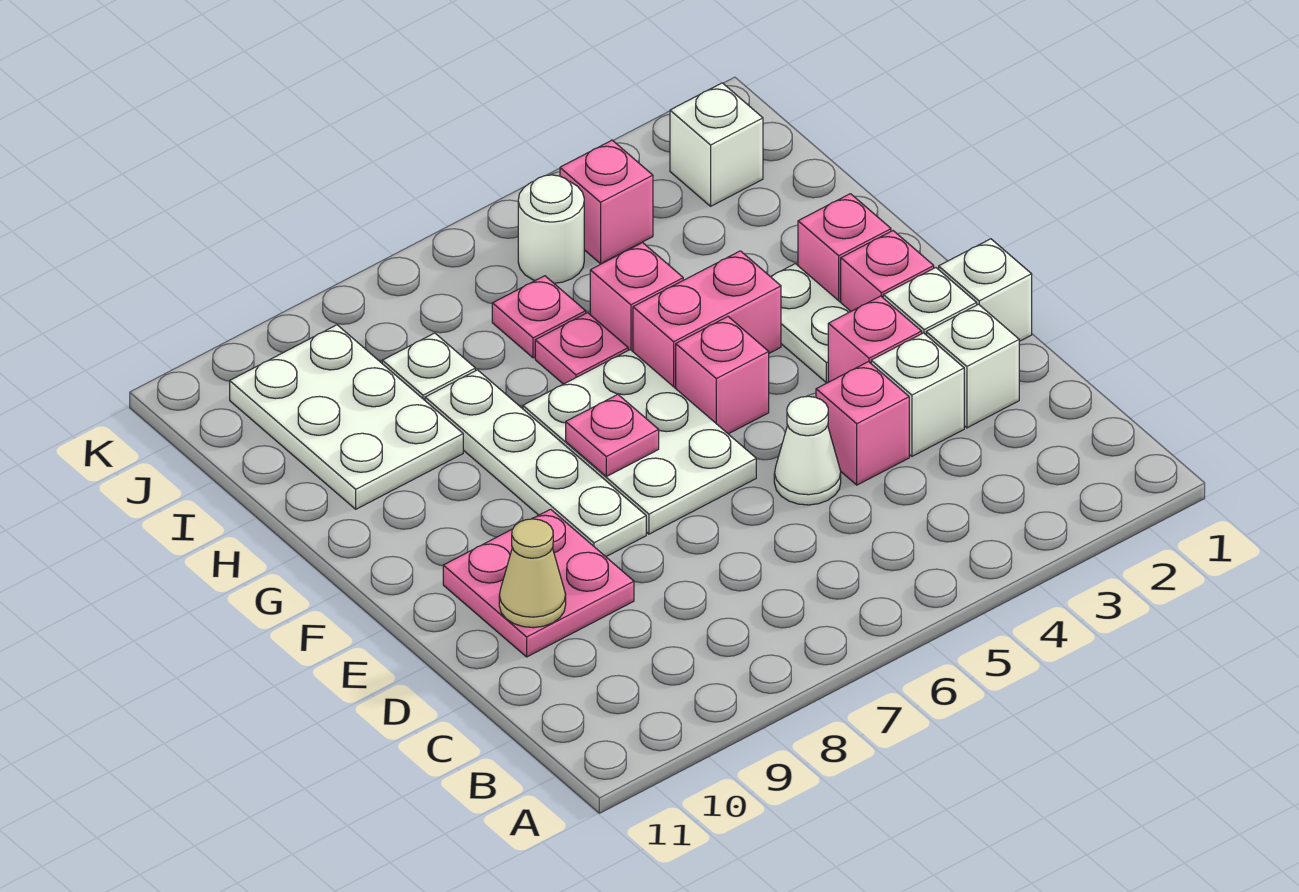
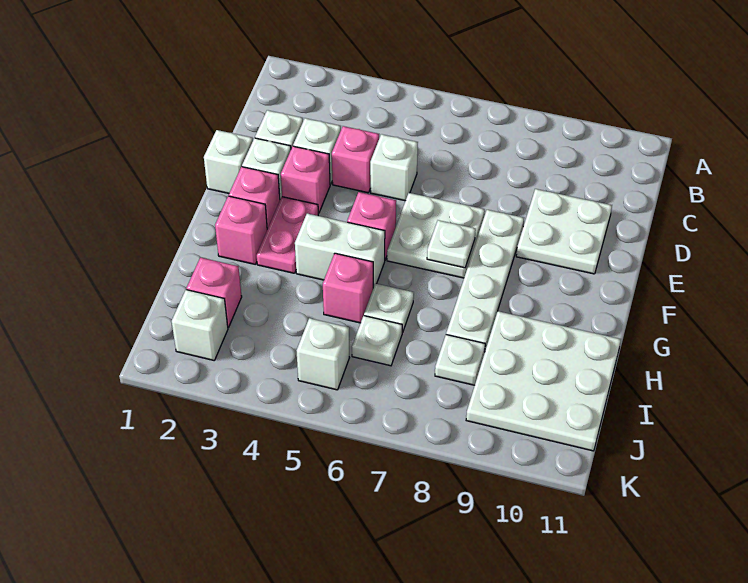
white cone D5 level 1 -> white brick D5 level 1
pink plate D9:E10 level 1 -> white plate D9:E10 level 1
tan cone D10 level 2 -> none
white plate E6:G7 level 1 -> white plate E6:F7 level 1
white plate F3:G3 level 1 -> pink plate F3:G3 level 1
pink plate F7 level 2 -> white plate F7 level 2
pink brick G4:G5 level 1 -> white brick G4:G5 level 1
pink plate H6 level 1 -> white plate H6 level 1
white plate H9:J10 level 1 -> white plate H9:J11 level 1
pink plate I6 level 1 -> white plate I6 level 1
pink brick J4 level 1 -> pink brick I2 level 1
white round brick J5 level 1 -> white brick J5 level 1

